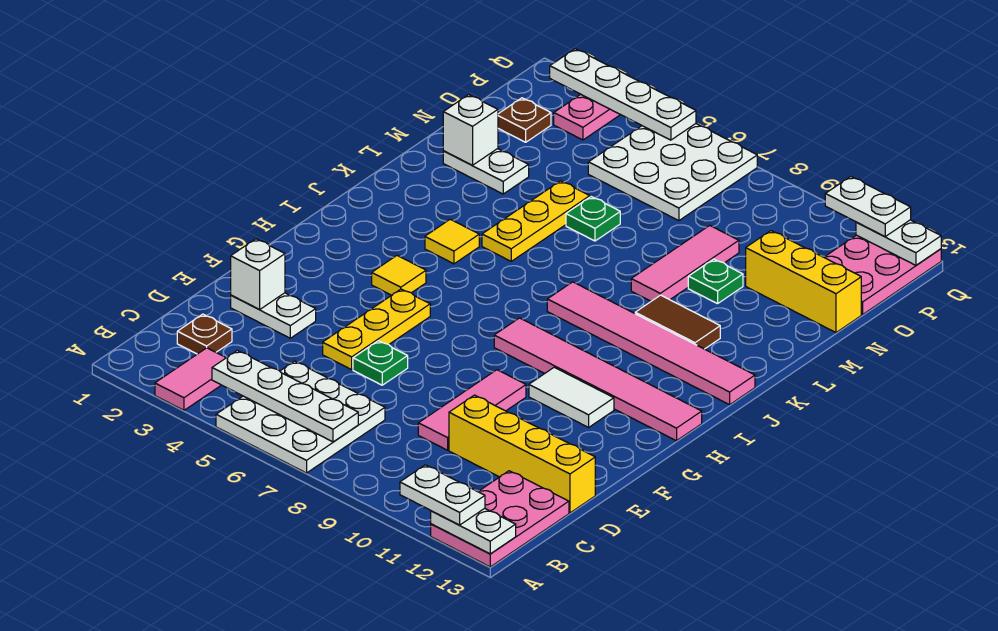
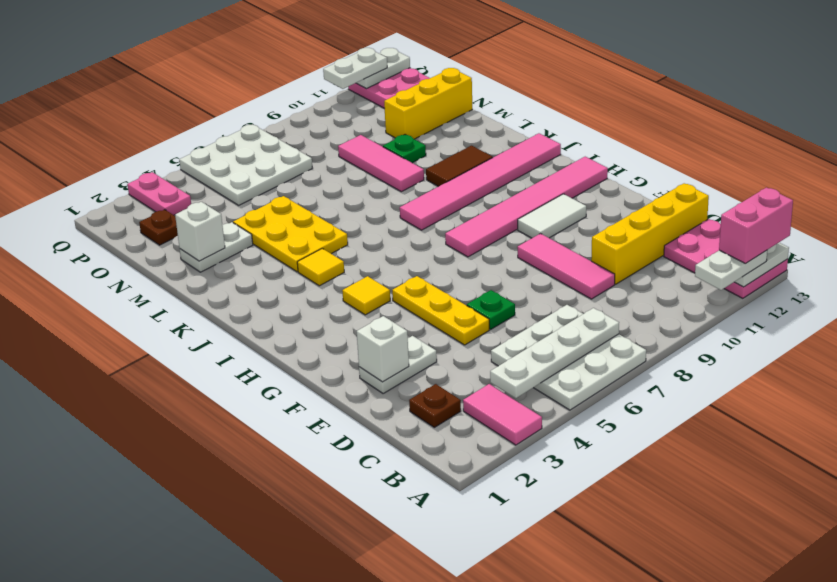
none -> pink brick A12:A13 level 4
yellow plate K5:M5 level 1 -> yellow plate K4:M5 level 1
green plate M6 level 1 -> none
white plate Q2:Q5 level 2 -> none

